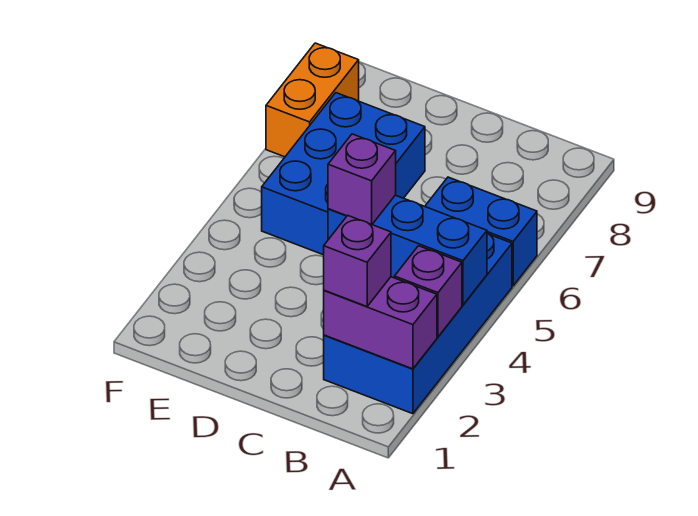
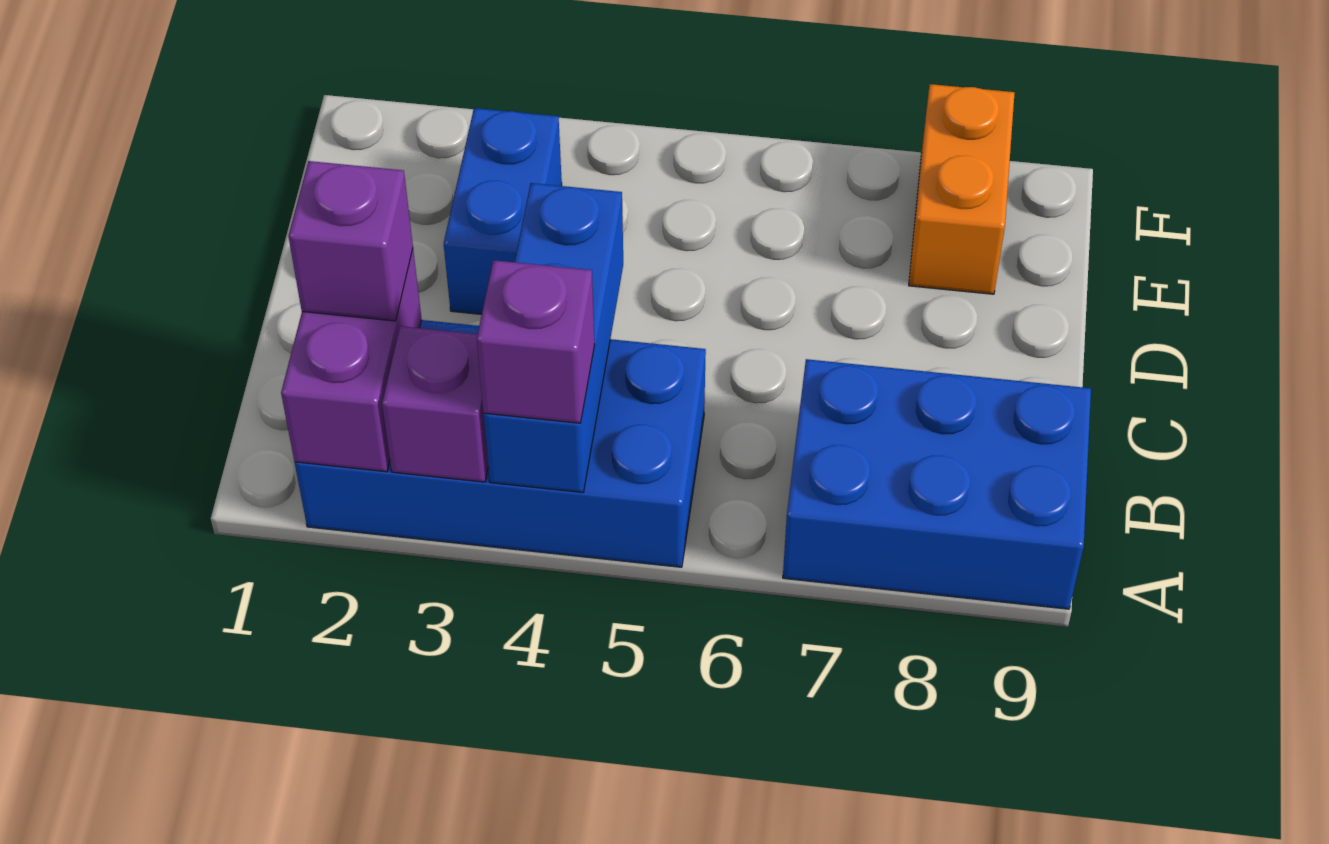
blue brick A6:B6 level 1 -> blue brick D3:E3 level 1
purple brick C4 level 3 -> purple brick A4 level 3
blue brick D5:E7 level 1 -> blue brick A7:B9 level 1
orange brick F7:F8 level 1 -> orange brick E8:F8 level 1

